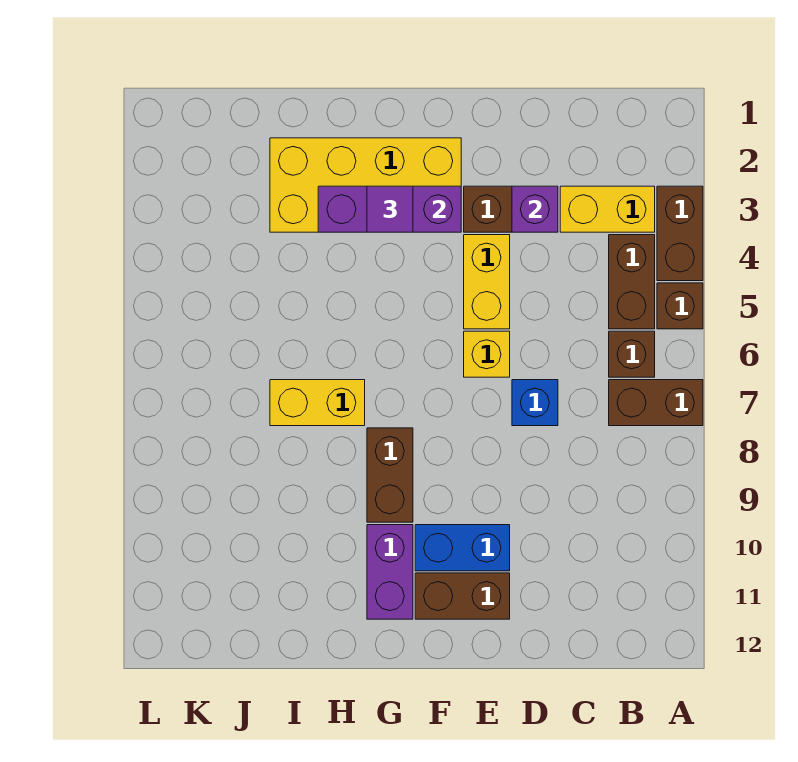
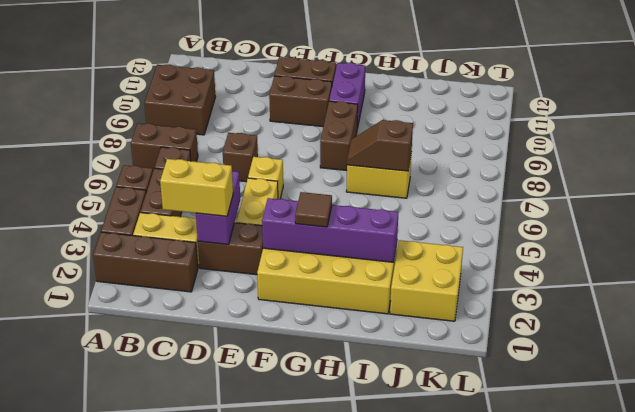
none -> brown brick A2:C2 level 1
none -> brown brick A9:B10 level 1
none -> yellow brick C3:D3 level 3
purple brick D3 level 2 -> purple brick D3:D4 level 2
blue brick D7 level 1 -> brown brick D7 level 1
blue brick E10:F10 level 1 -> brown brick E10:F10 level 1
purple brick F3:H3 level 2 -> purple brick F3:I3 level 2
purple tile G3 level 3 -> brown tile G3 level 3
none -> brown slope H7:I7 level 2 top I
none -> yellow brick J2:K3 level 1

